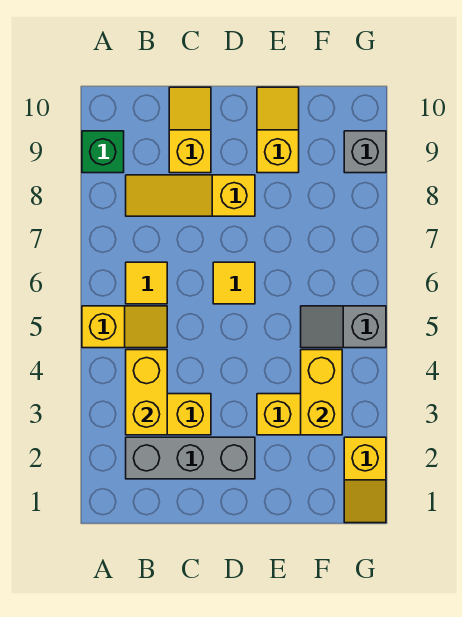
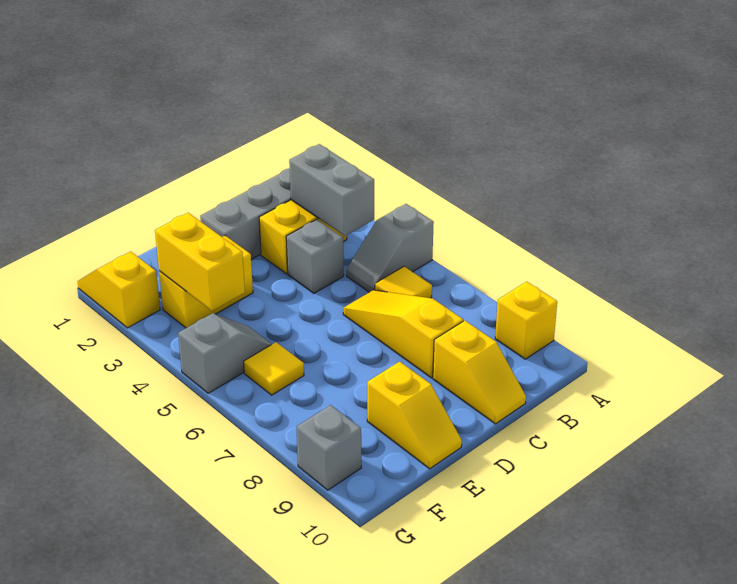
yellow slope A5:B5 level 1 top A -> grey slope A5:B5 level 1 top A
green brick A9 level 1 -> yellow brick A9 level 1
yellow brick B3:B4 level 2 -> grey brick B3:B4 level 2
yellow slope B8:D8 level 1 top D -> yellow slope C6:C8 level 1 top 8
none -> grey brick C4 level 1
yellow tile D6 level 1 -> yellow tile F6 level 1

